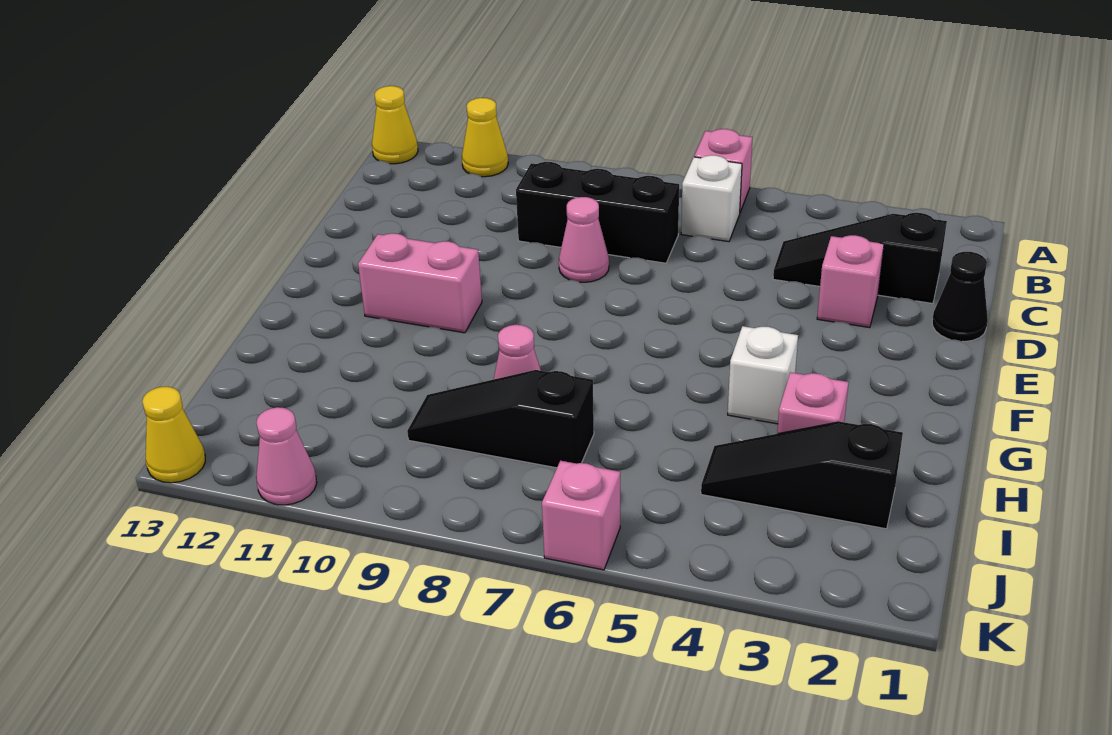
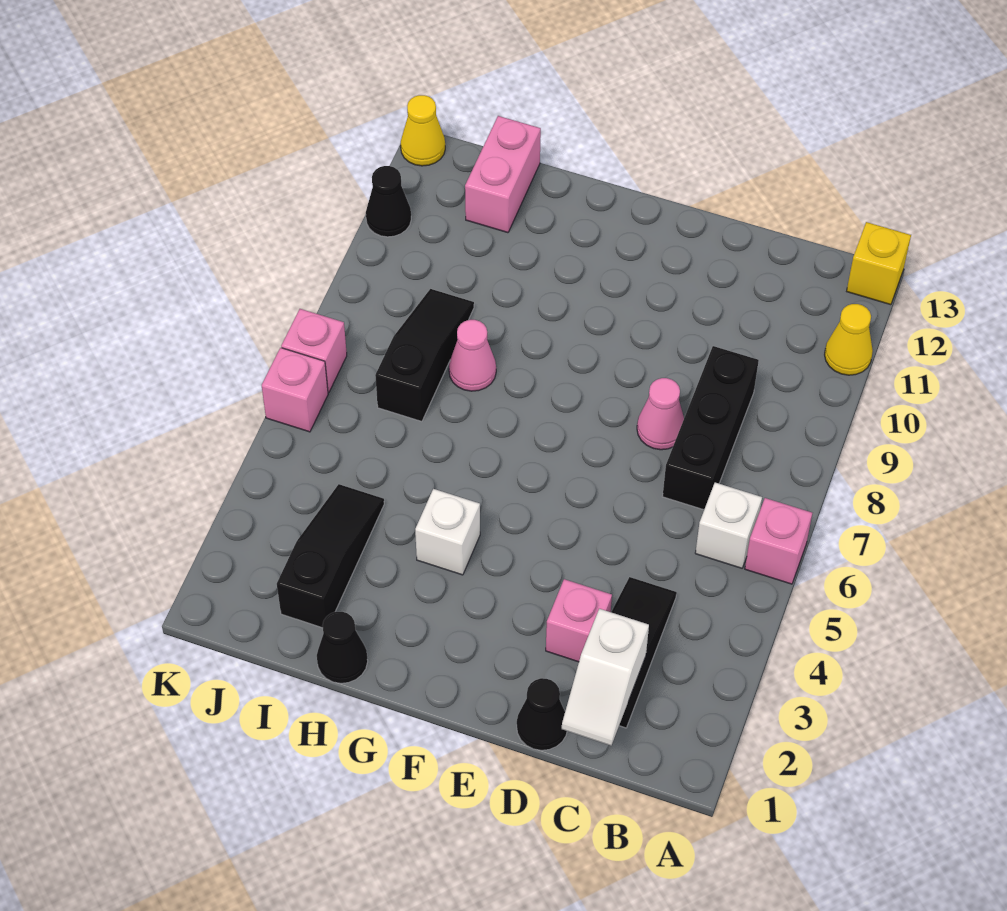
yellow cone A13 level 1 -> yellow brick A13 level 1
none -> white slope C1:C2 level 2 top 2
pink brick F10:F11 level 1 -> pink brick I12:I13 level 1
none -> black cone H1 level 1
pink brick H3 level 1 -> pink brick K7 level 1
pink cone K11 level 1 -> black cone K11 level 1

